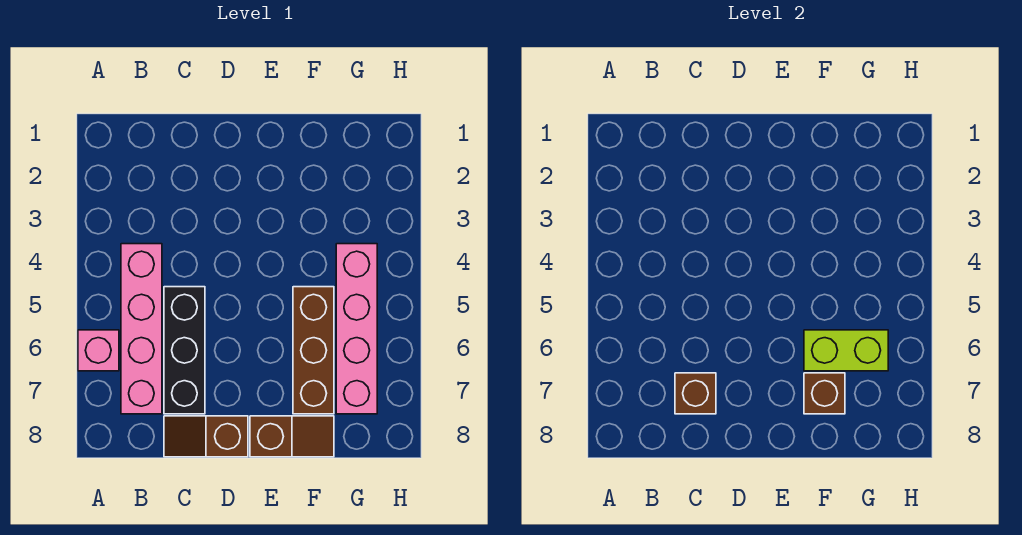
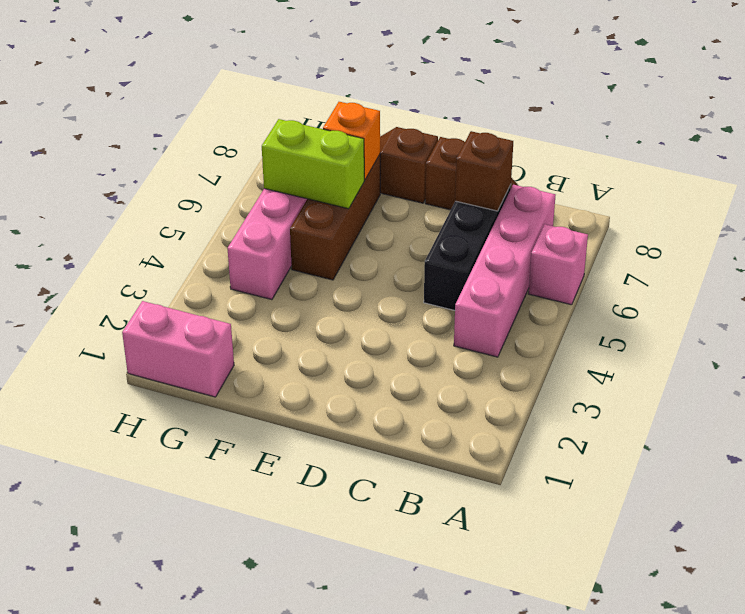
brown brick F7 level 2 -> orange brick F7 level 2
none -> pink brick G1:H1 level 1

